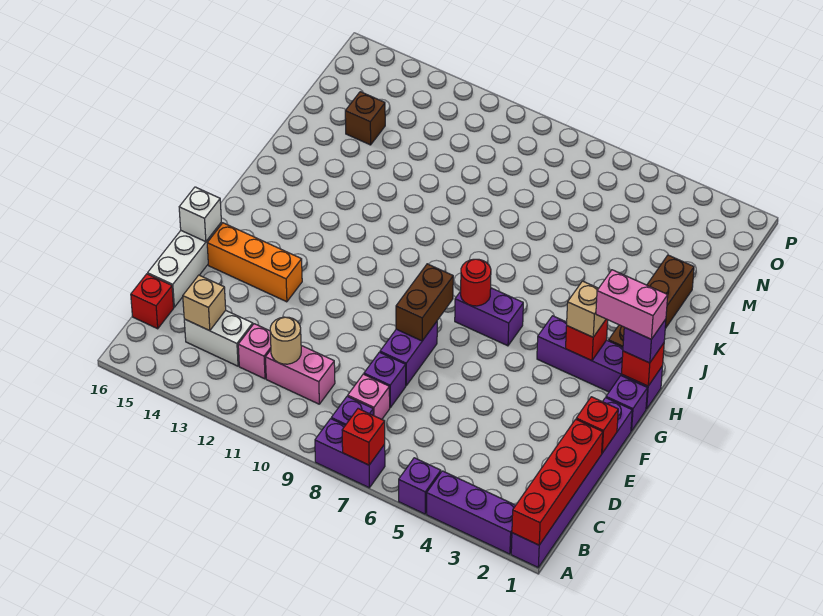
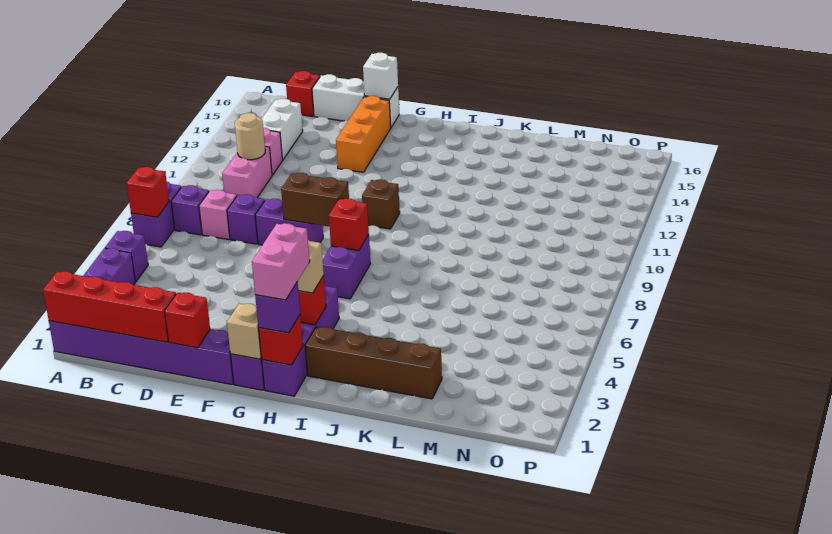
tan brick C14 level 2 -> tan brick G1 level 2
red round brick H7 level 2 -> red brick H7 level 2
brown brick M14 level 1 -> brown brick H10 level 1

